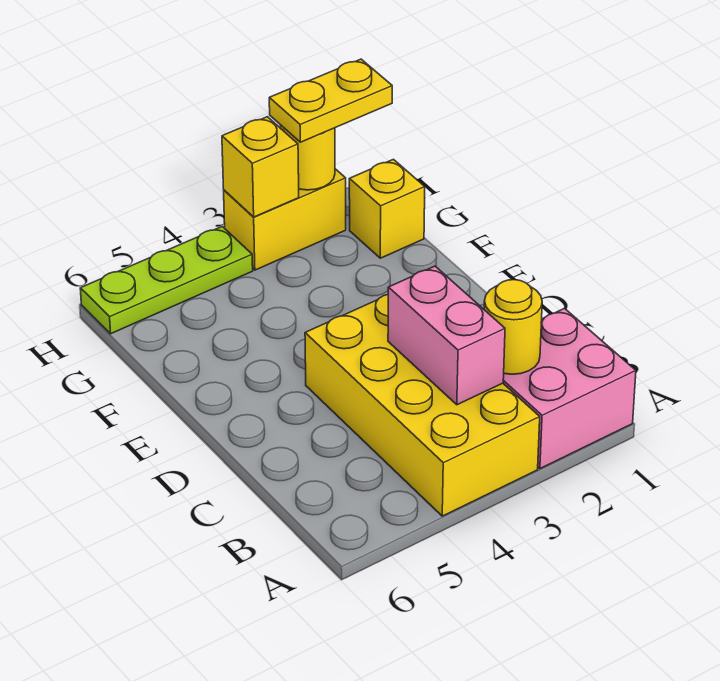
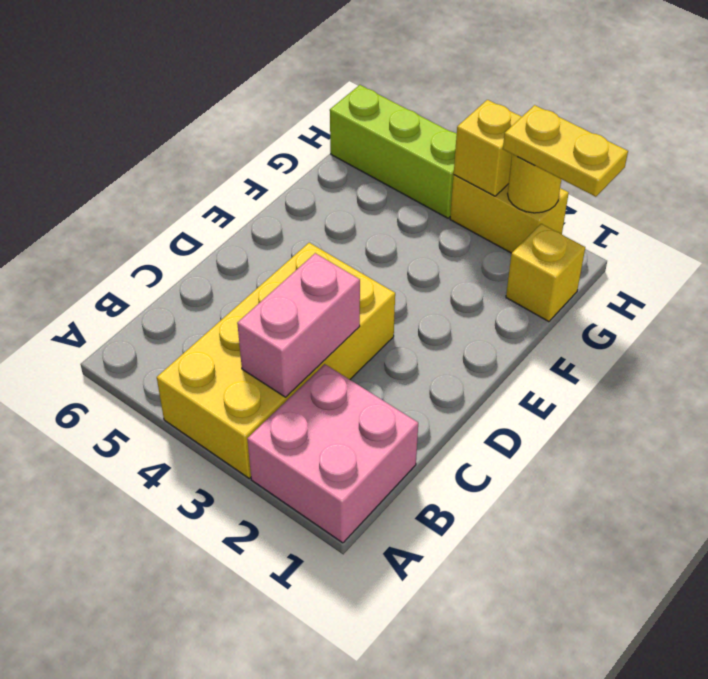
yellow round brick B2 level 2 -> none
lime plate H4:H6 level 1 -> lime brick H4:H6 level 1

